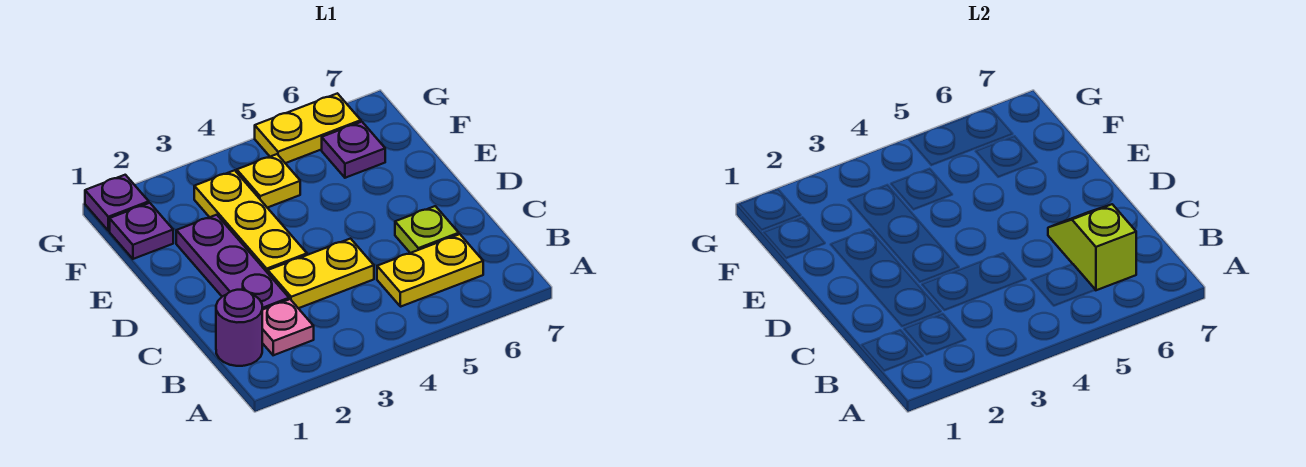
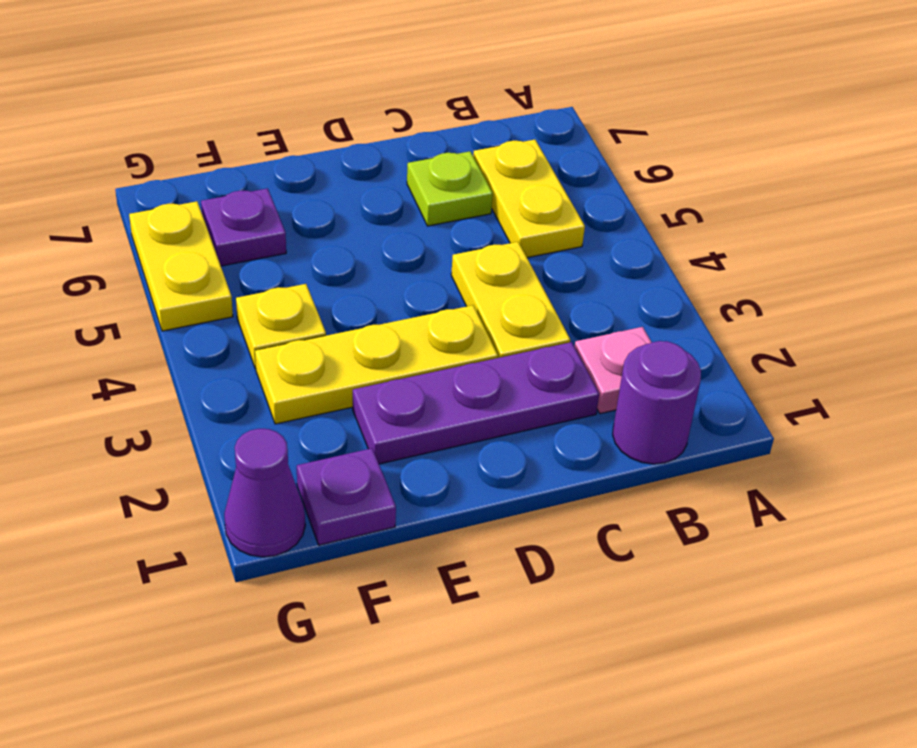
lime slope B6:C6 level 2 top B -> none
purple plate G1 level 1 -> purple cone G1 level 1

